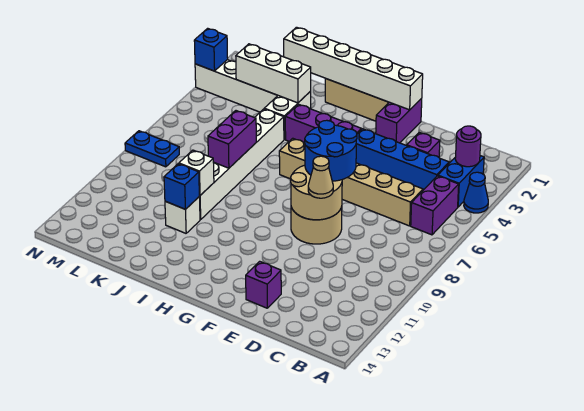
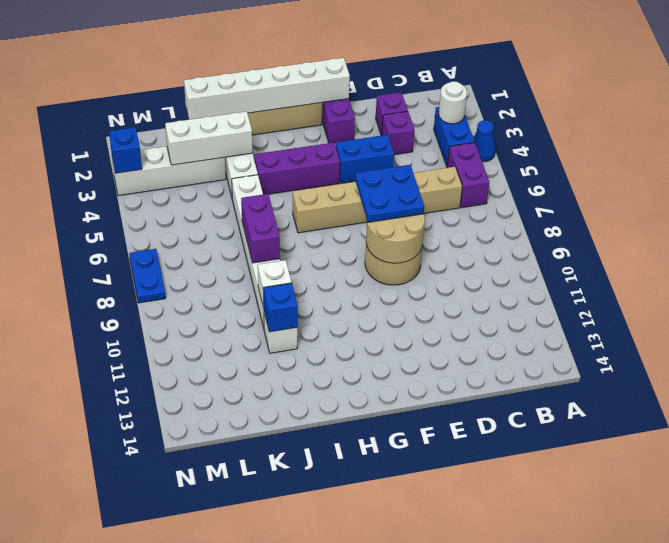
purple round brick B3 level 2 -> white round brick B3 level 2
blue brick C4:F4 level 1 -> blue brick E4:F4 level 1
blue round brick E7:F8 level 3 -> blue plate E7:F8 level 3
tan cone E9 level 3 -> none
purple brick E13 level 1 -> purple brick D2 level 1
blue plate M8:N8 level 1 -> blue plate N7:N8 level 1

